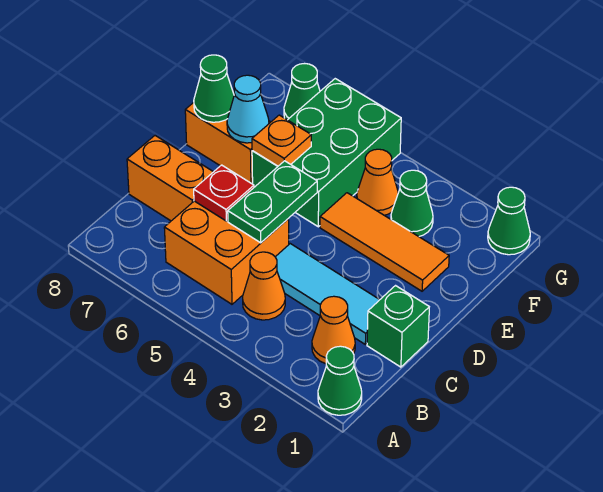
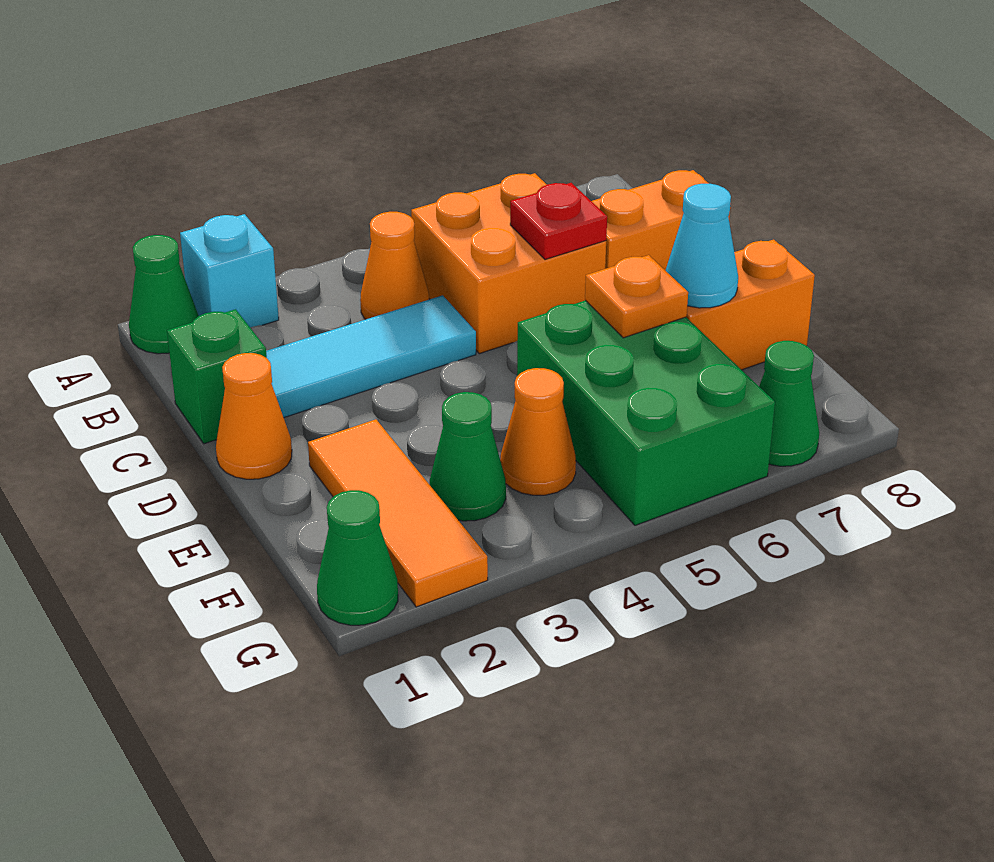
none -> cyan brick A2 level 1
orange cone B2 level 1 -> orange cone D1 level 1
green plate C5:D5 level 2 -> none
orange tile E2:E4 level 1 -> orange tile E2:G2 level 1
green cone E8 level 2 -> none

